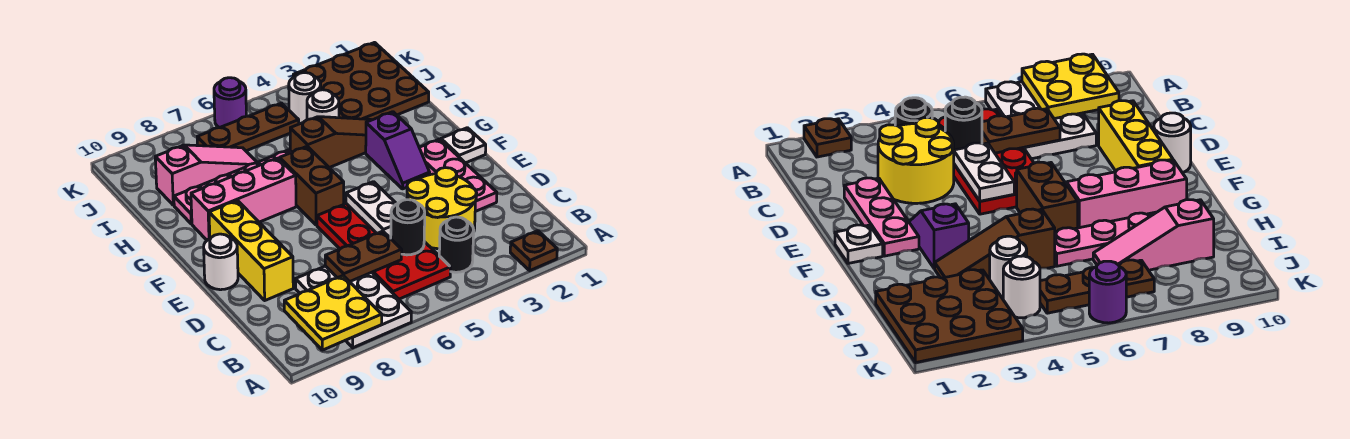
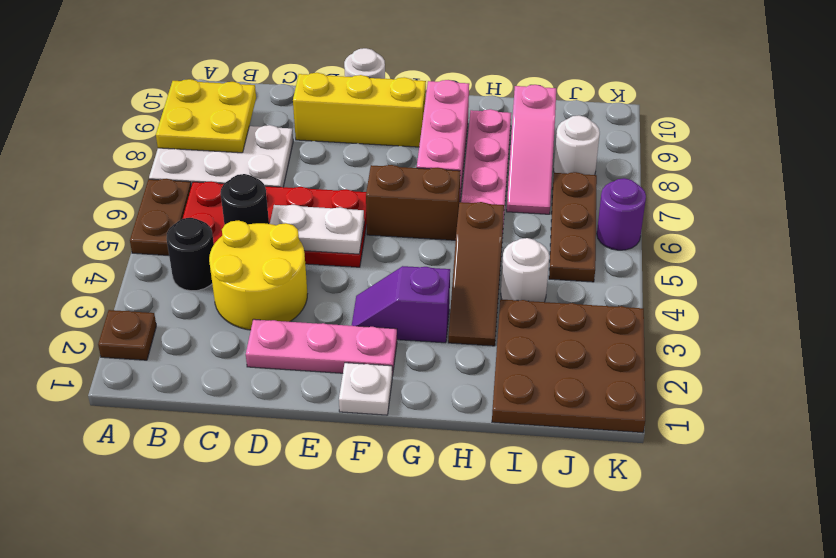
brown plate C6:C7 level 2 -> brown plate A5:A6 level 1
white round brick J4 level 1 -> white round brick J8 level 1

